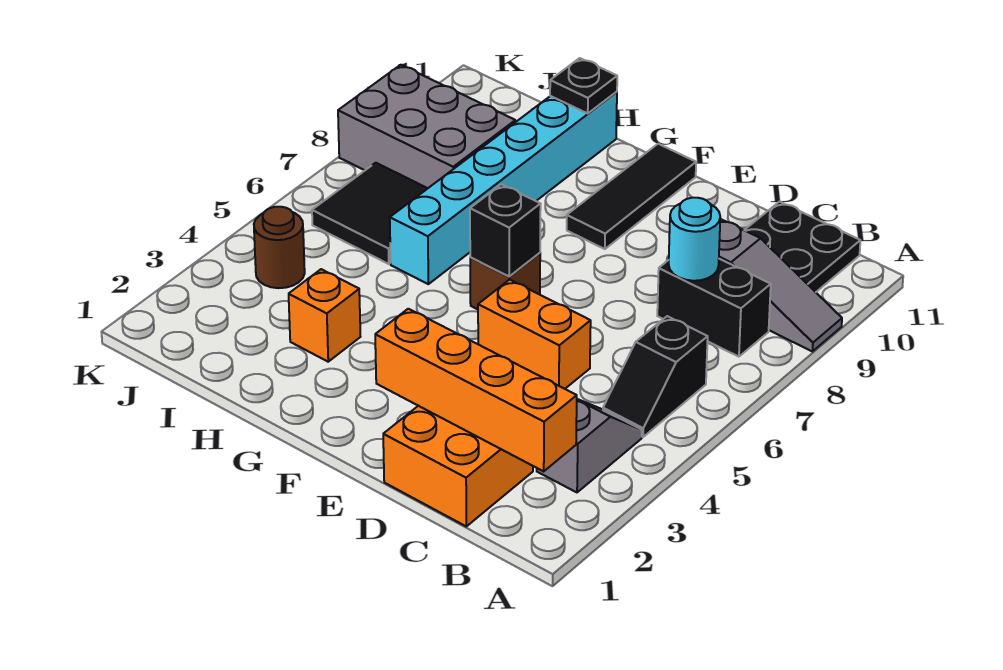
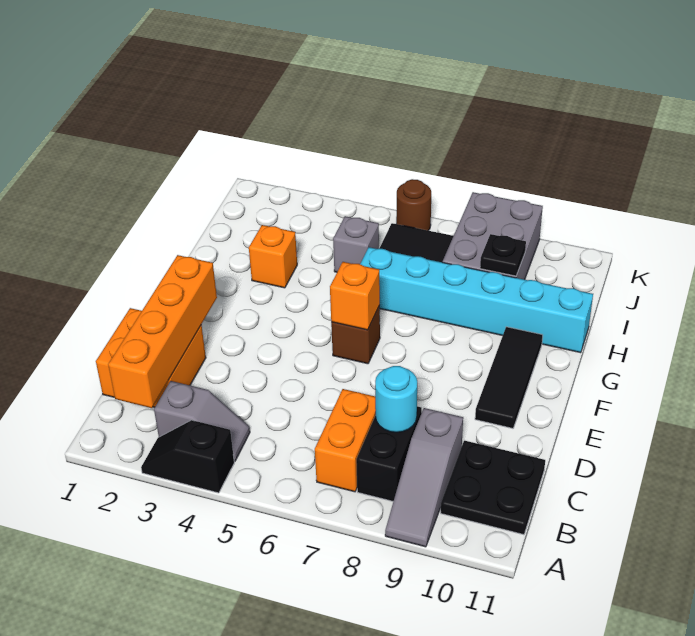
black slope B5:B6 level 1 top 6 -> black slope A3:A4 level 1 top 4
orange brick D5:E5 level 1 -> orange brick B7:C7 level 1
black brick F6 level 2 -> orange brick F6 level 2
black tile F9:F11 level 1 -> black tile E10:G10 level 1
black plate H11 level 2 -> black plate I9 level 2
none -> grey brick I5 level 1
brown round brick J4 level 1 -> brown round brick K6 level 1

